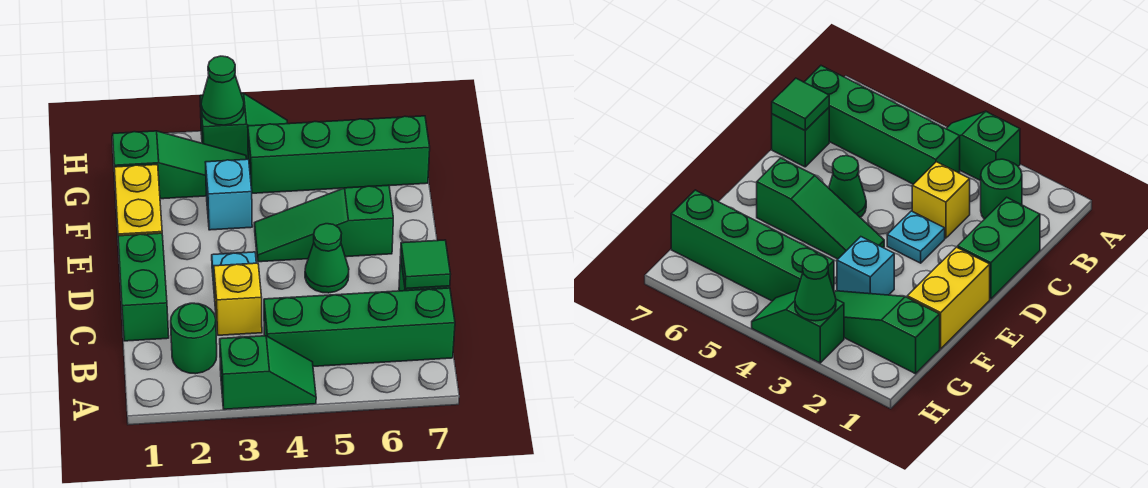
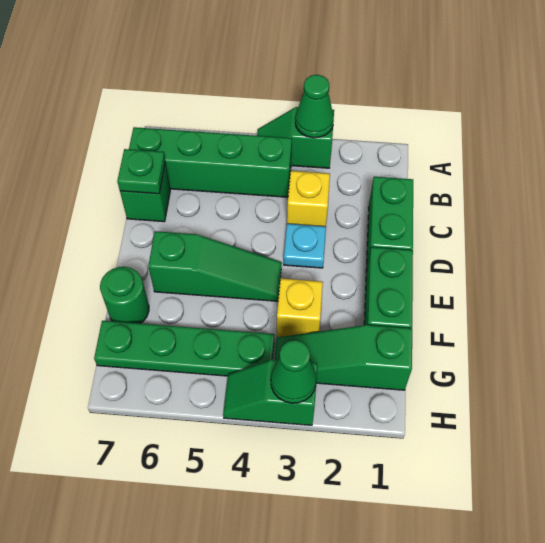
green round brick B2 level 1 -> green round brick F7 level 1
green tile C7 level 2 -> green plate C7 level 2
green cone D5 level 1 -> green cone A3 level 2
yellow brick E1:F1 level 1 -> green brick E1:F1 level 1
cyan brick F3 level 1 -> yellow brick F3 level 1
green brick G4:G7 level 1 -> green plate G4:G7 level 1

